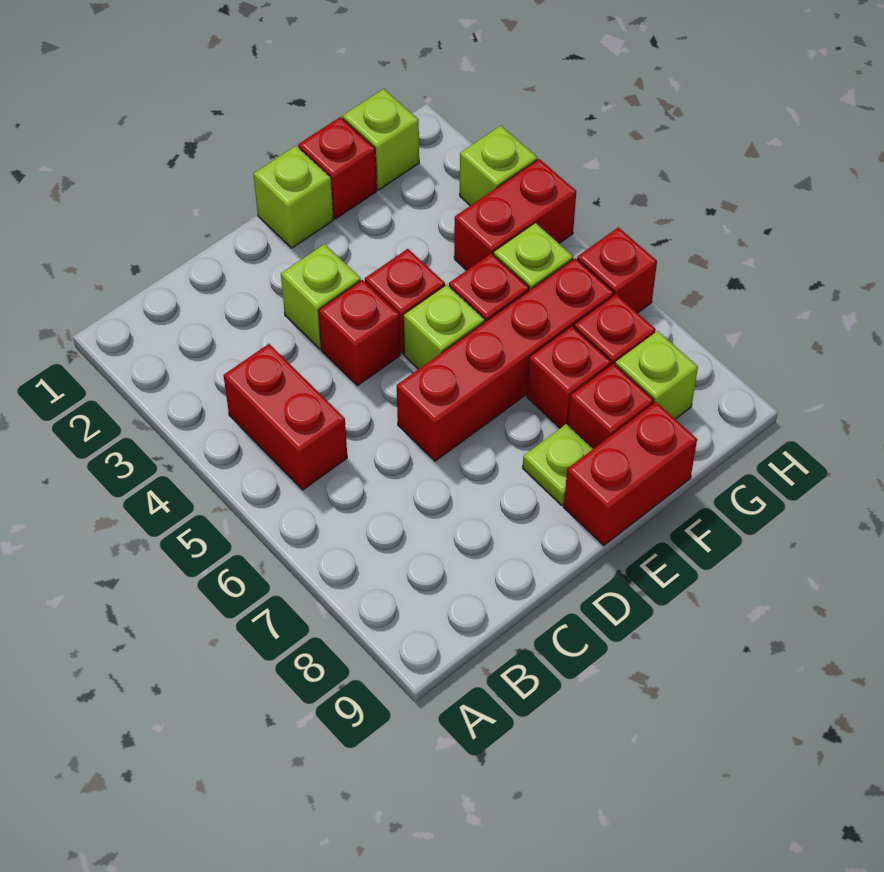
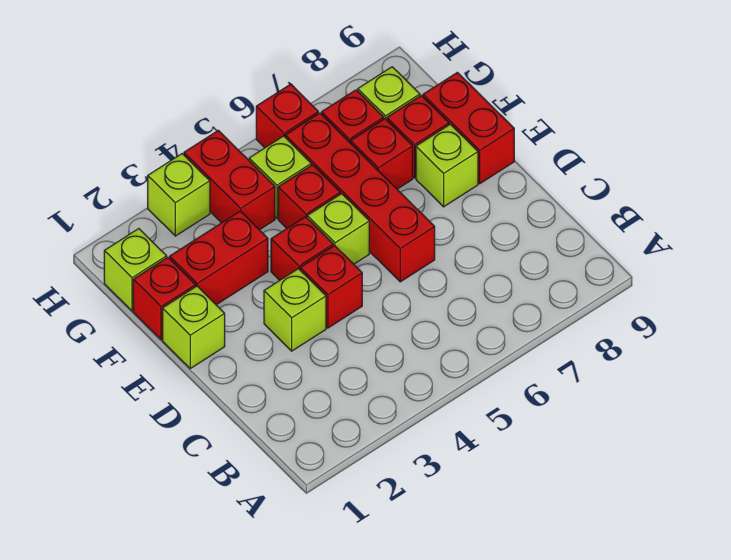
red brick B4:B5 level 1 -> red brick F2:F3 level 1
lime plate E8 level 1 -> lime brick E8 level 1

